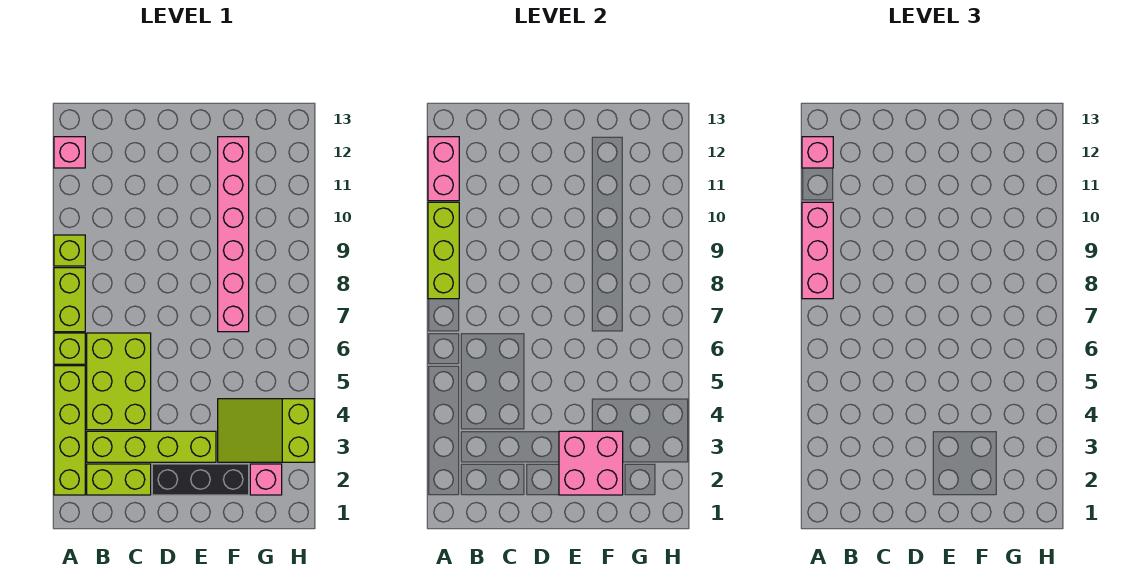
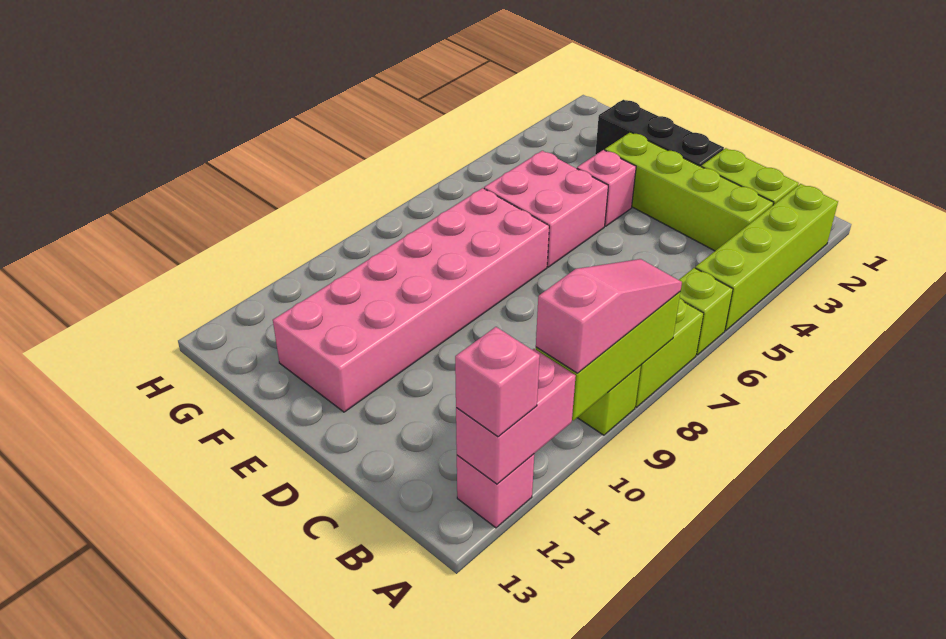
pink brick A8:A10 level 3 -> pink slope A8:A10 level 3 top 10
lime brick B4:C6 level 1 -> none
pink brick E2:F3 level 2 -> pink brick E5:F6 level 1
lime slope F3:H4 level 1 top H -> none
pink brick F7:F12 level 1 -> pink brick E7:F12 level 1
pink brick G2 level 1 -> pink brick E4 level 1

